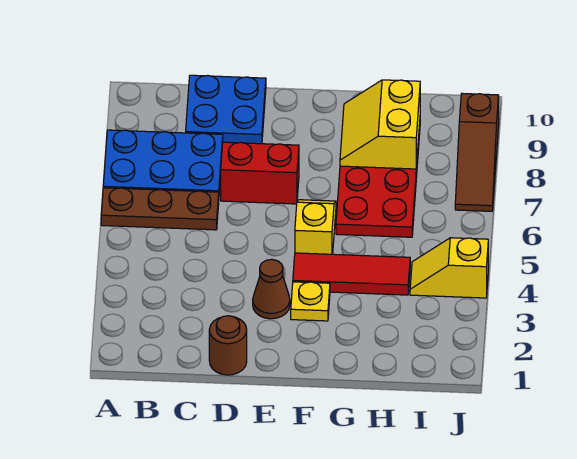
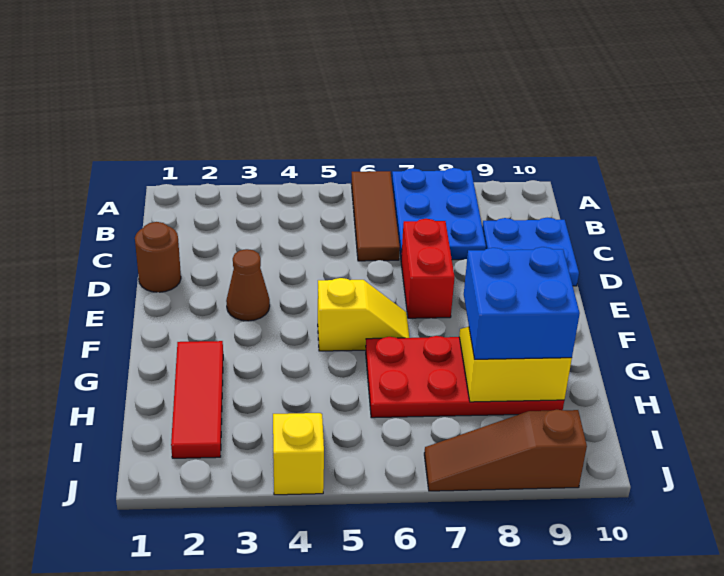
brown plate A6:C6 level 1 -> brown tile A6:C6 level 1
yellow plate F3 level 1 -> none
red tile F4:H4 level 1 -> red tile G2:I2 level 1
none -> blue brick G8:H9 level 3

